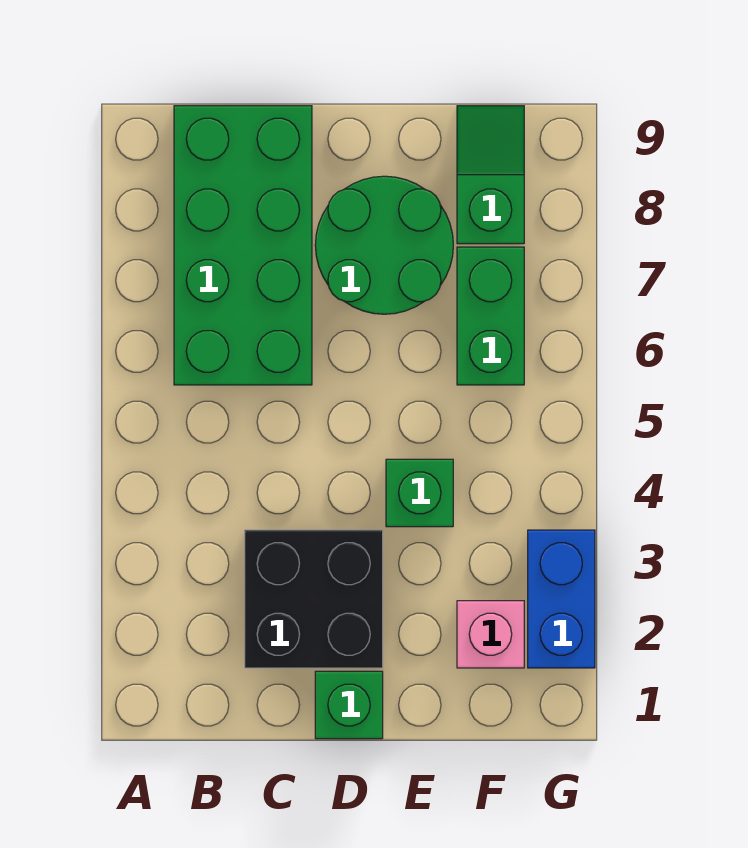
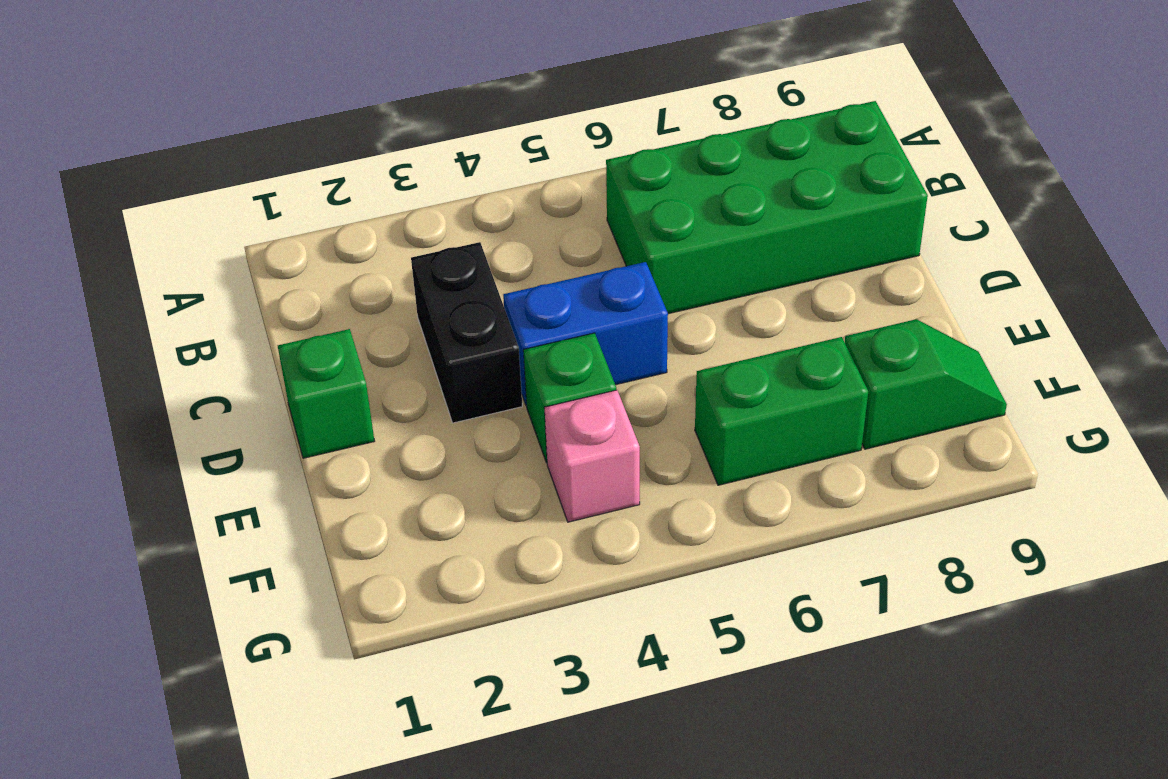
black brick C2:D3 level 1 -> black brick C3:D3 level 1
green round brick D7:E8 level 1 -> none
pink brick F2 level 1 -> pink brick F4 level 1
blue brick G2:G3 level 1 -> blue brick D4:D5 level 1

